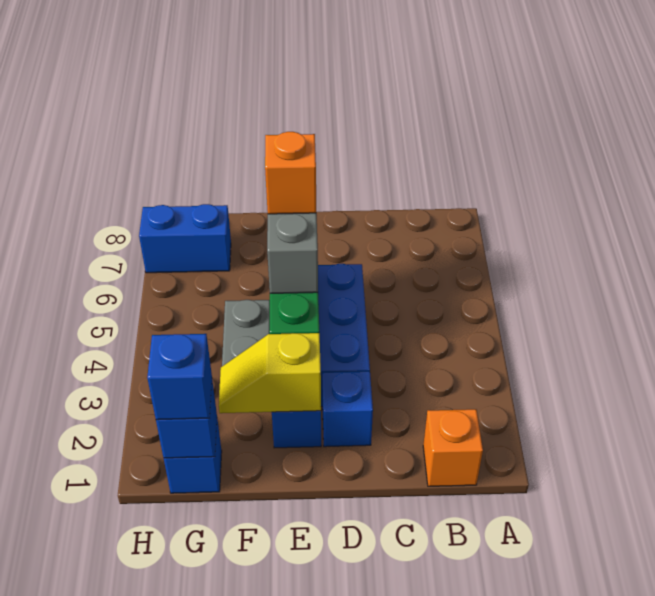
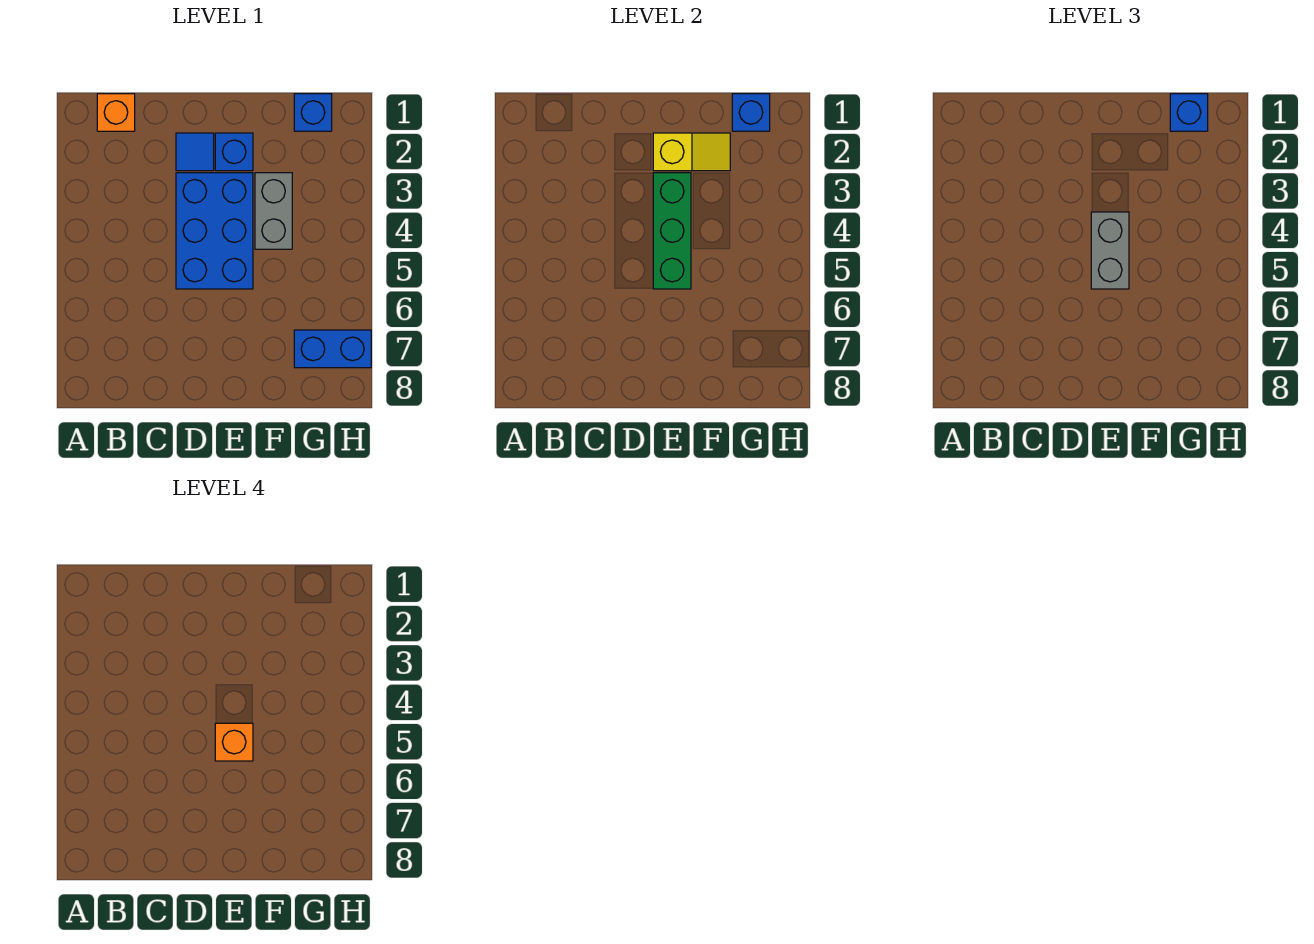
blue brick D2 level 1 -> blue tile D2 level 1

